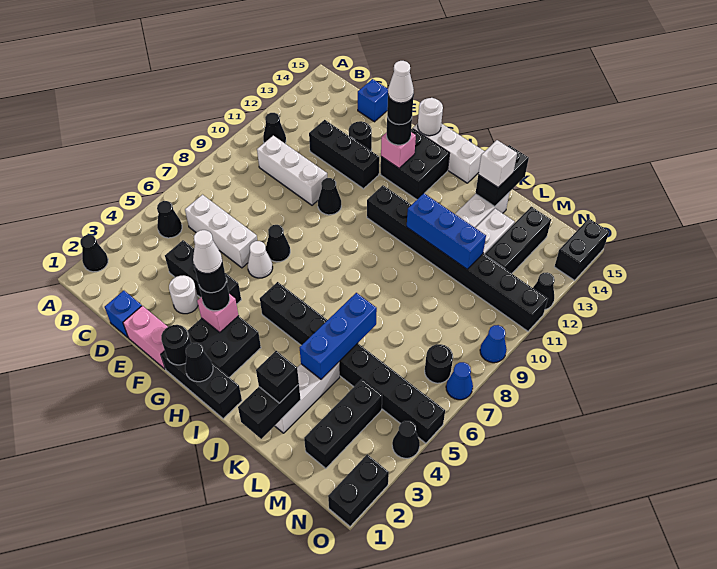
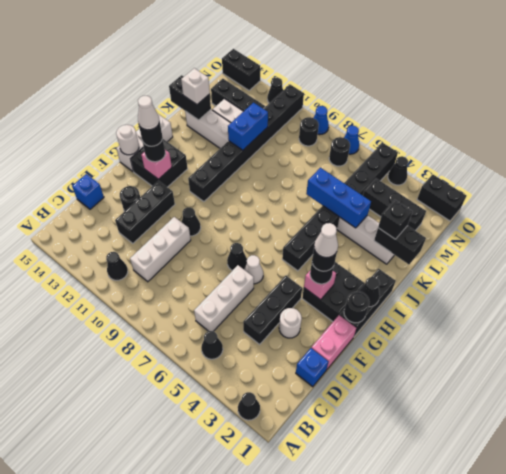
blue brick J11:L11 level 2 -> blue brick K11:L11 level 2
none -> black round brick N9 level 1

